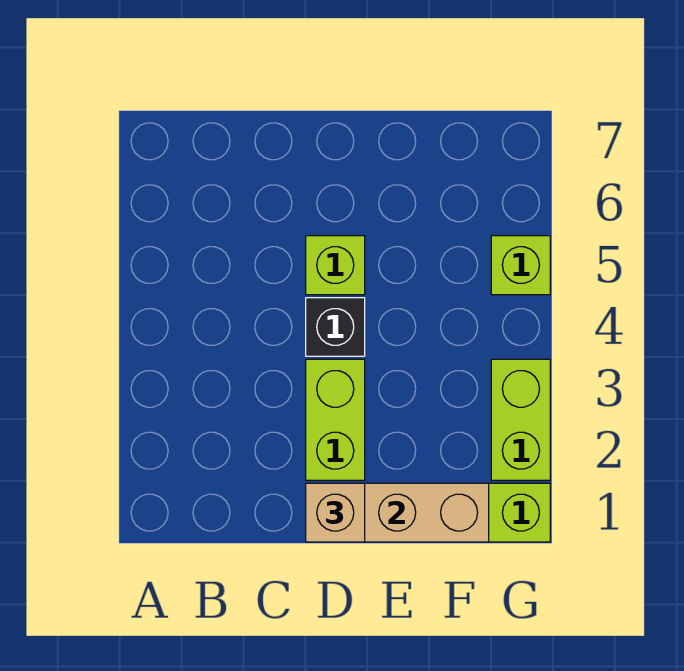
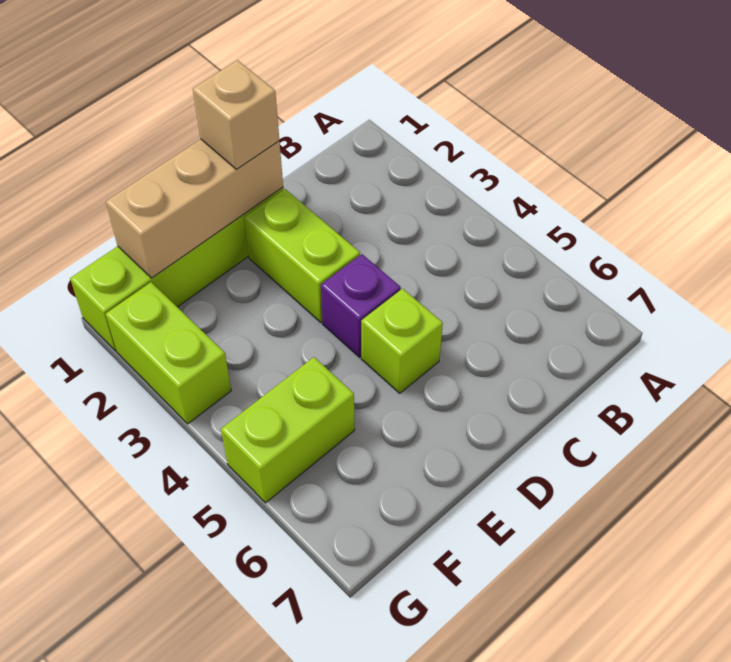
black brick D4 level 1 -> purple brick D4 level 1
lime brick G5 level 1 -> lime brick F5:G5 level 1

